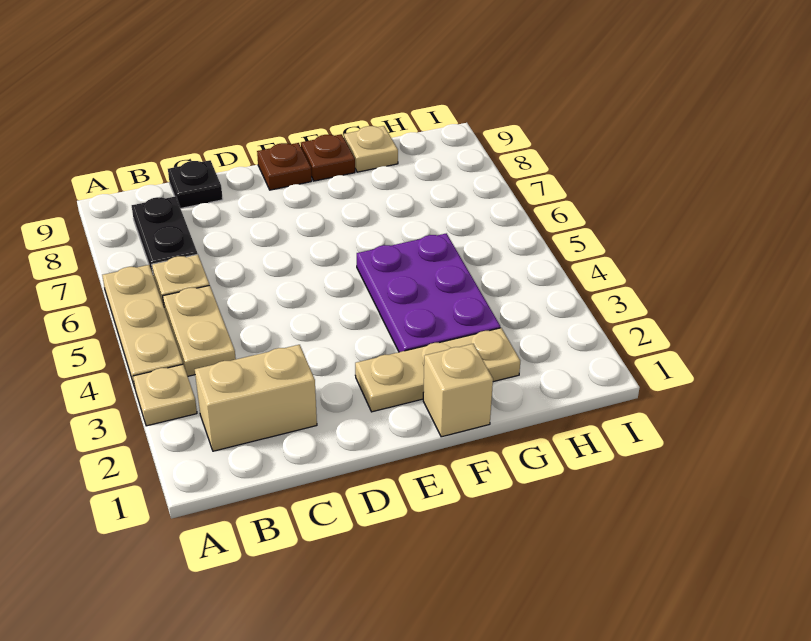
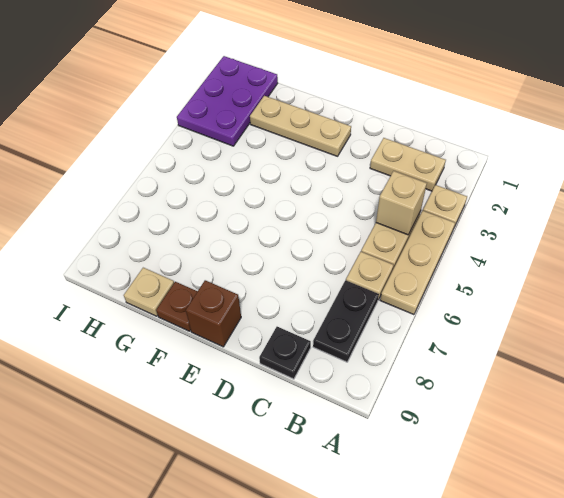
tan brick B2:C2 level 1 -> tan plate B2:C2 level 1
brown plate E9 level 1 -> brown brick E9 level 1
tan brick F1 level 1 -> tan brick B4 level 2
purple plate F3:G5 level 1 -> purple plate H1:I3 level 1

